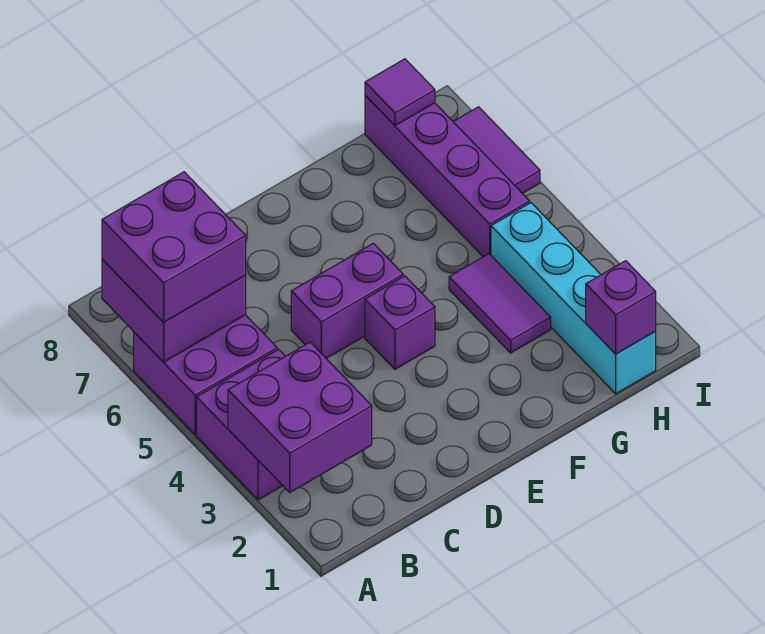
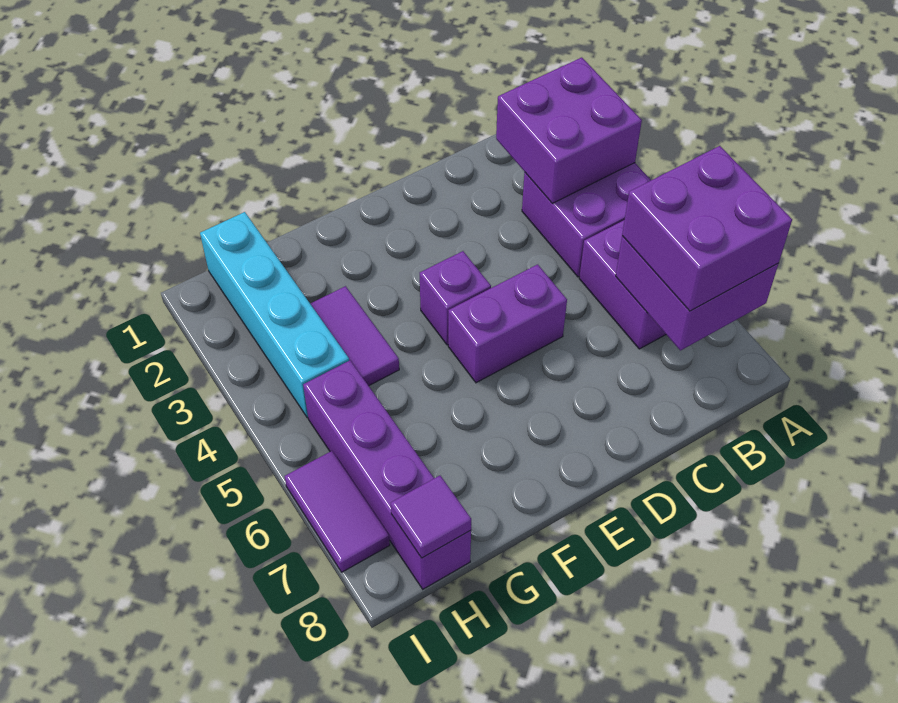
purple brick H1 level 2 -> none

